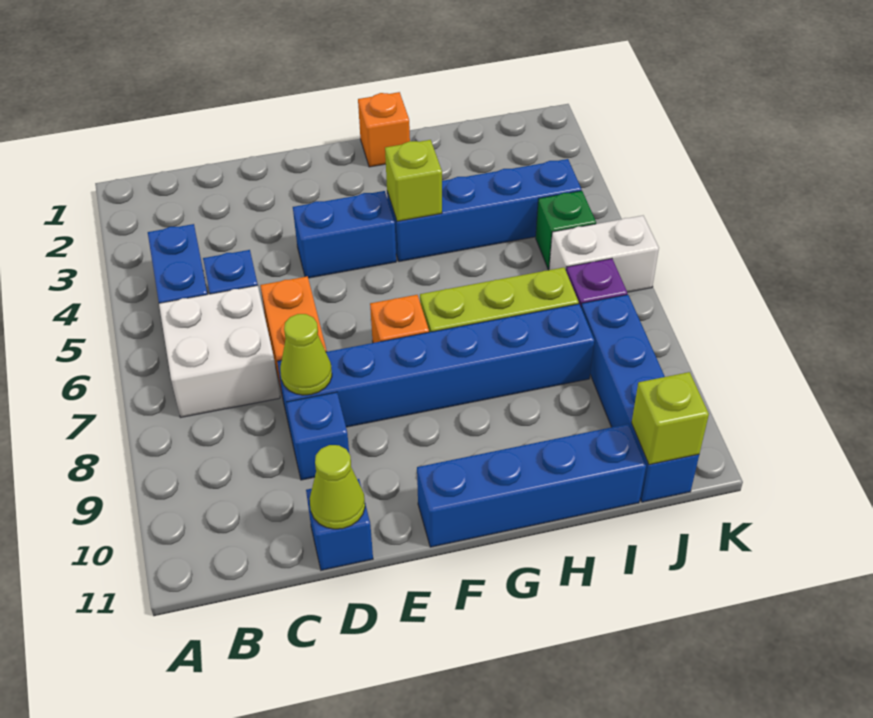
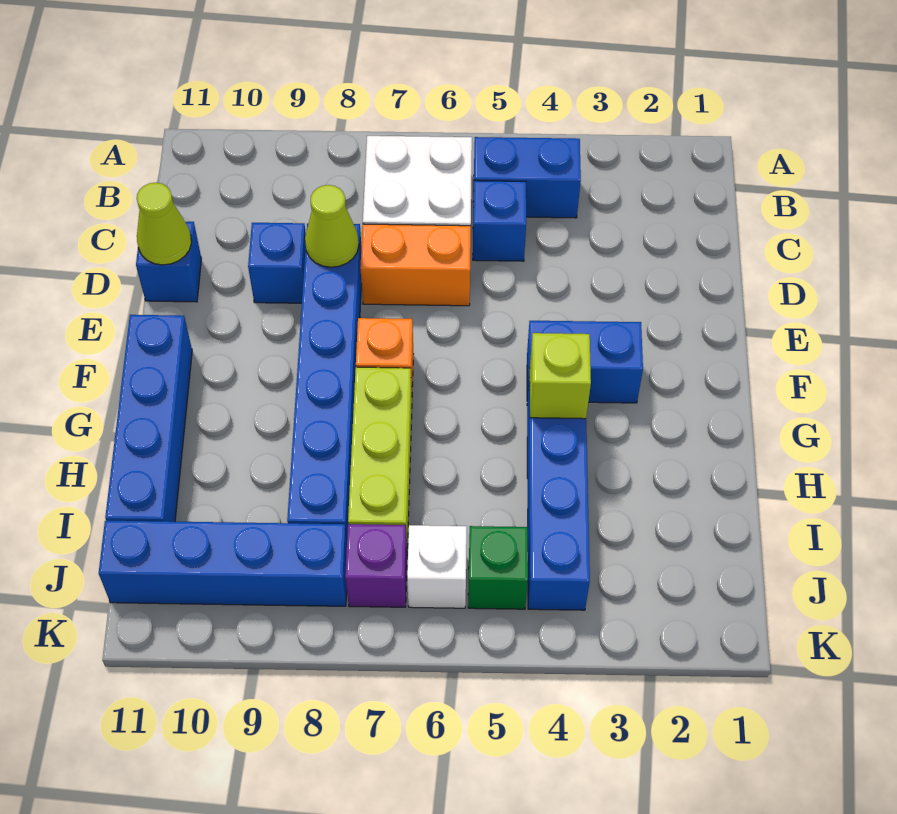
blue brick E4:F4 level 1 -> blue brick F3:F4 level 1
orange brick G1 level 1 -> none
white brick J6:K6 level 1 -> white brick J6 level 1
lime brick J11 level 2 -> none

